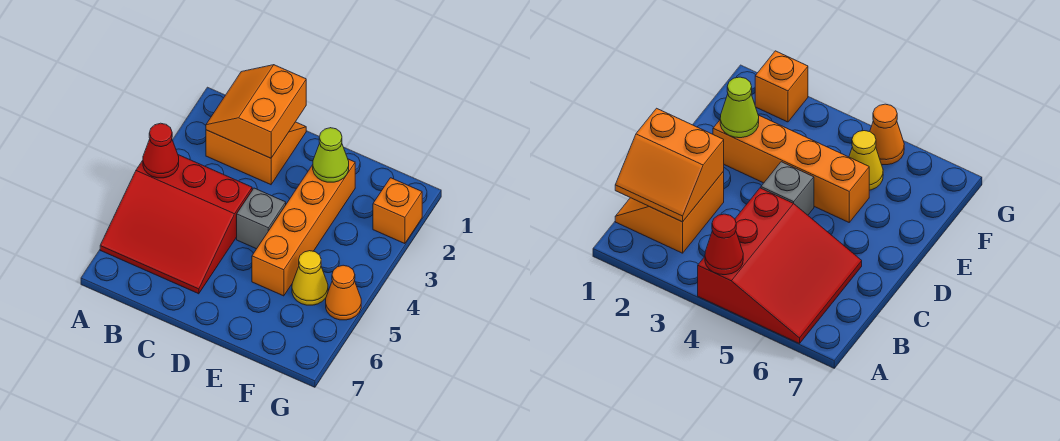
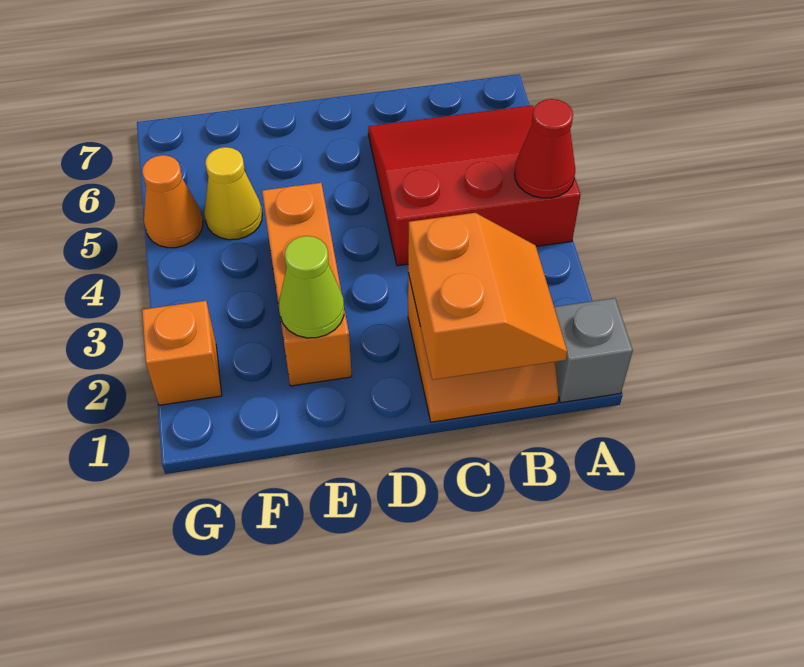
grey brick D4 level 1 -> grey brick A1 level 1
orange brick E2:E5 level 1 -> orange brick E2:E4 level 1

